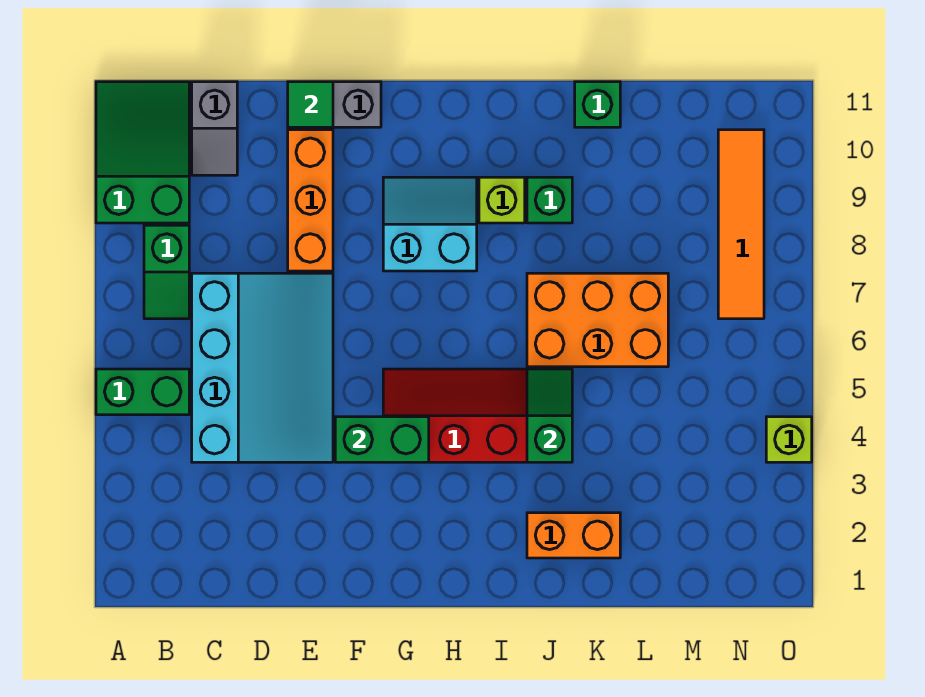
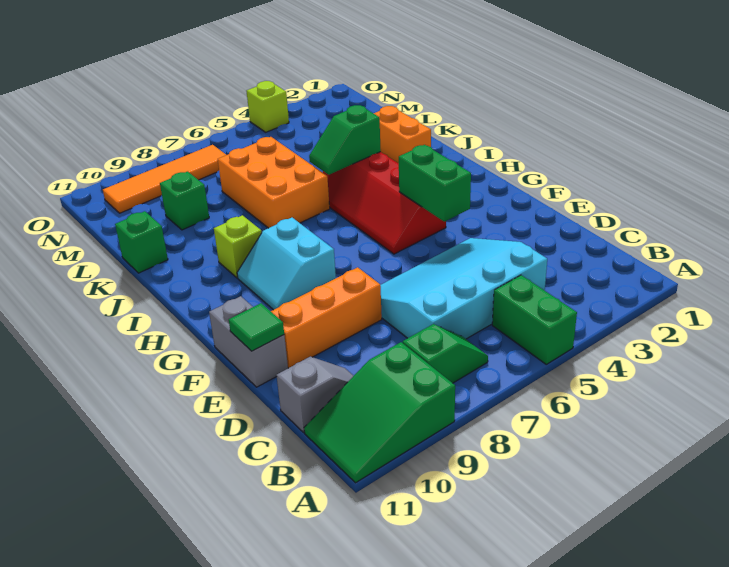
green brick J9 level 1 -> green brick L9 level 1

